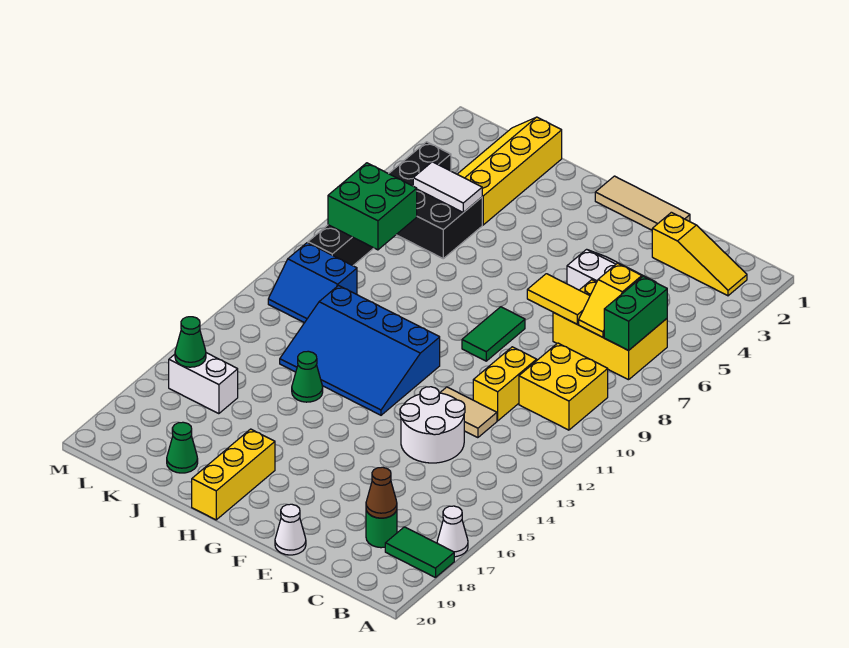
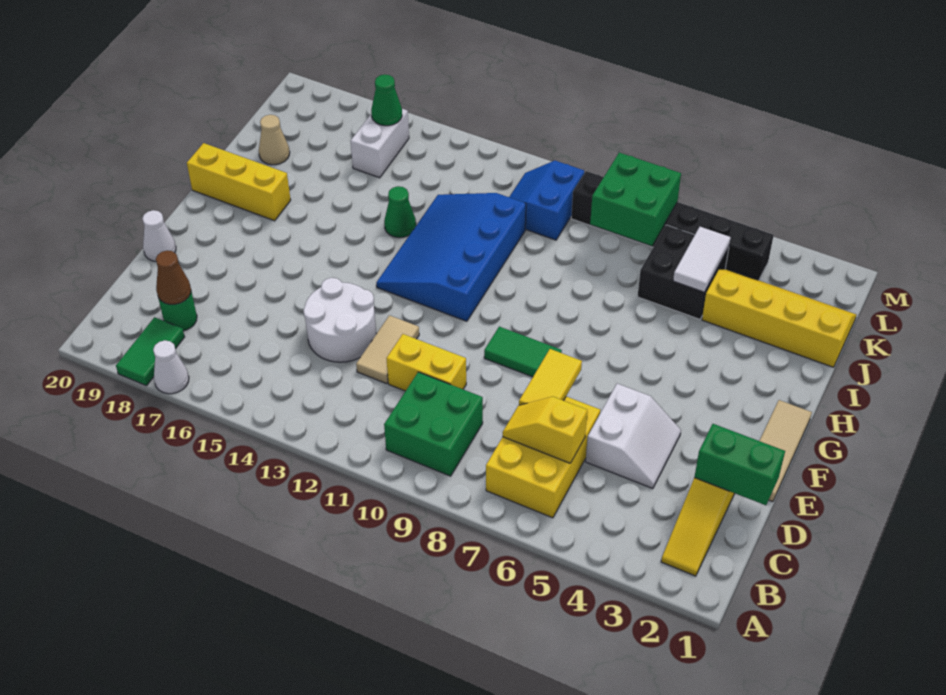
green brick B6:B7 level 2 -> green brick D1:D2 level 2
yellow brick B9:C10 level 1 -> green brick B9:C10 level 1
green cone J19 level 1 -> tan cone J19 level 1

